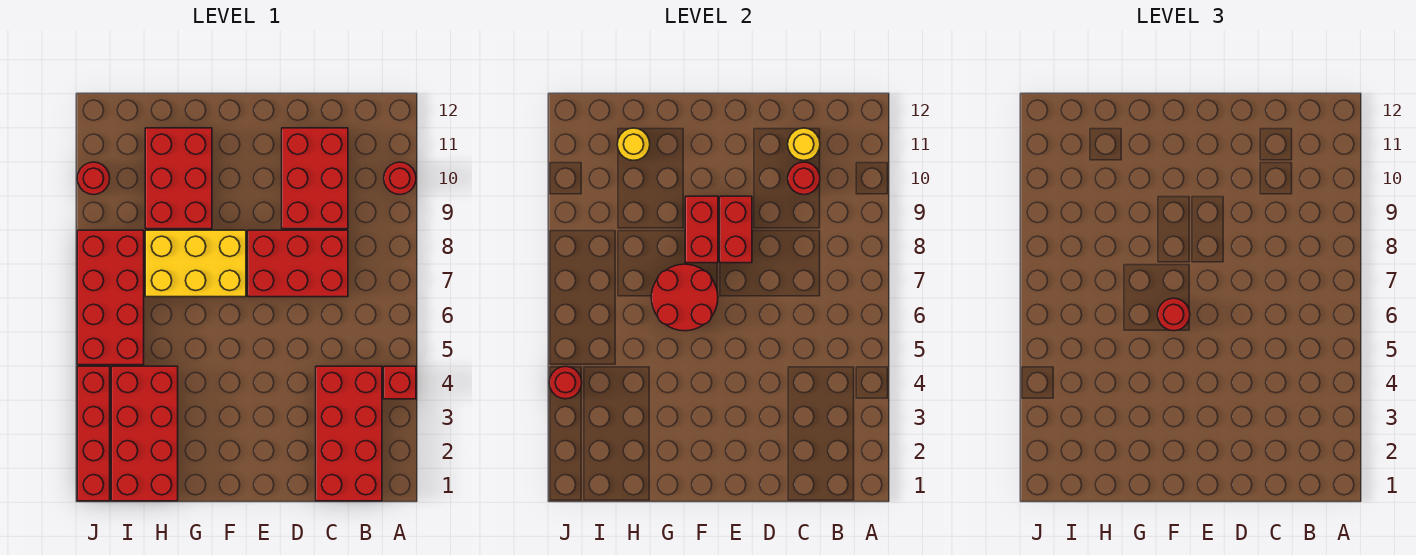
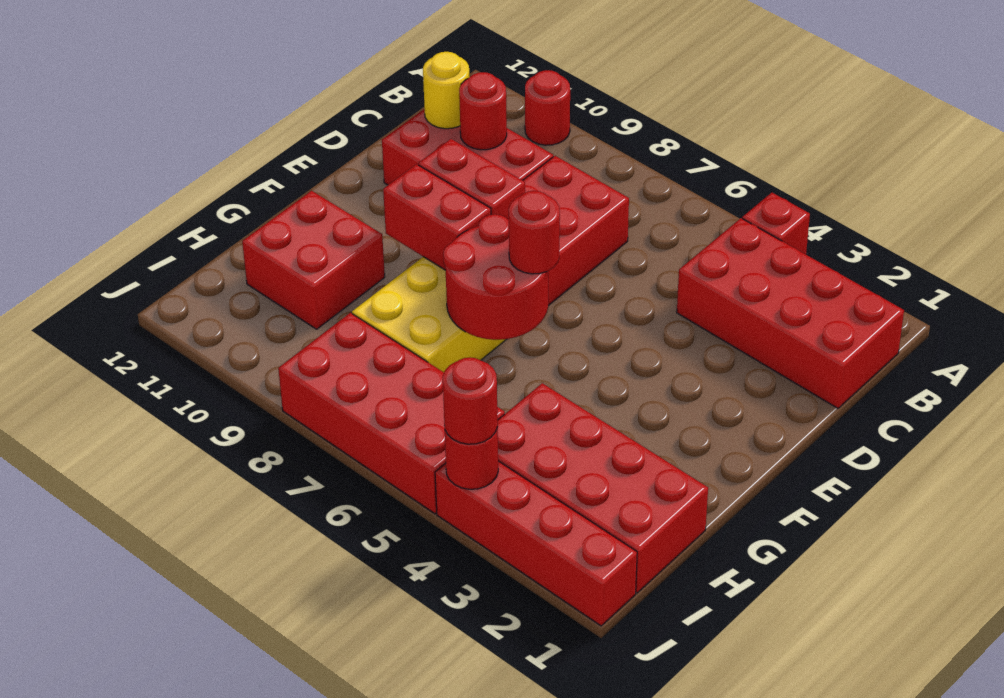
red brick G9:H11 level 1 -> red brick G10:H11 level 1
yellow round brick H11 level 2 -> none
red round brick J10 level 1 -> red round brick J4 level 3

